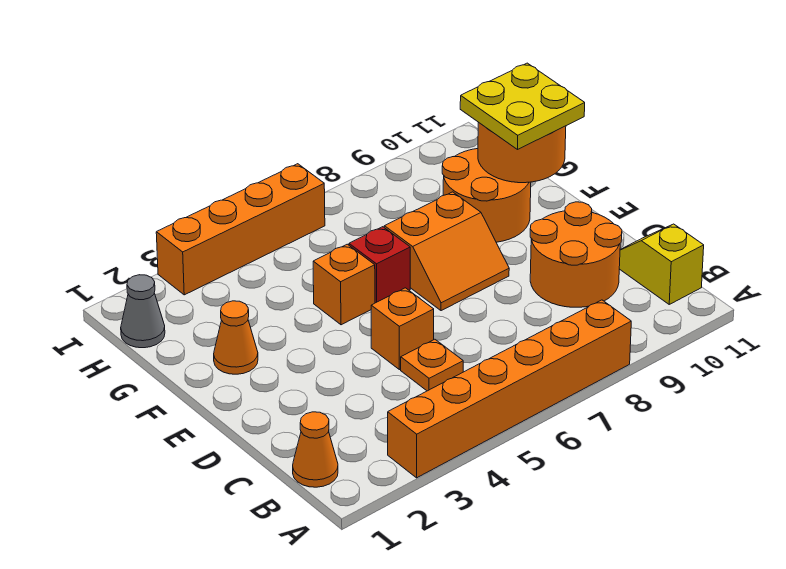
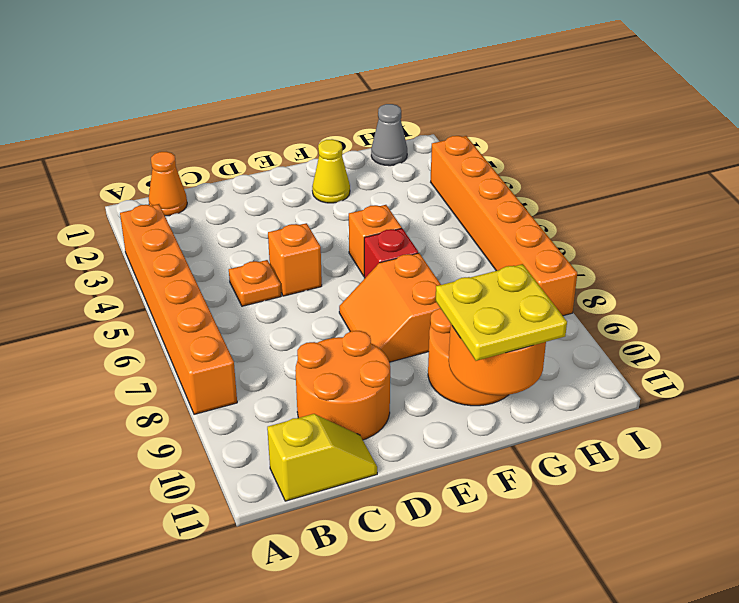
orange cone F2 level 1 -> yellow cone F2 level 1
orange brick I3:I6 level 1 -> orange brick I3:I8 level 1

